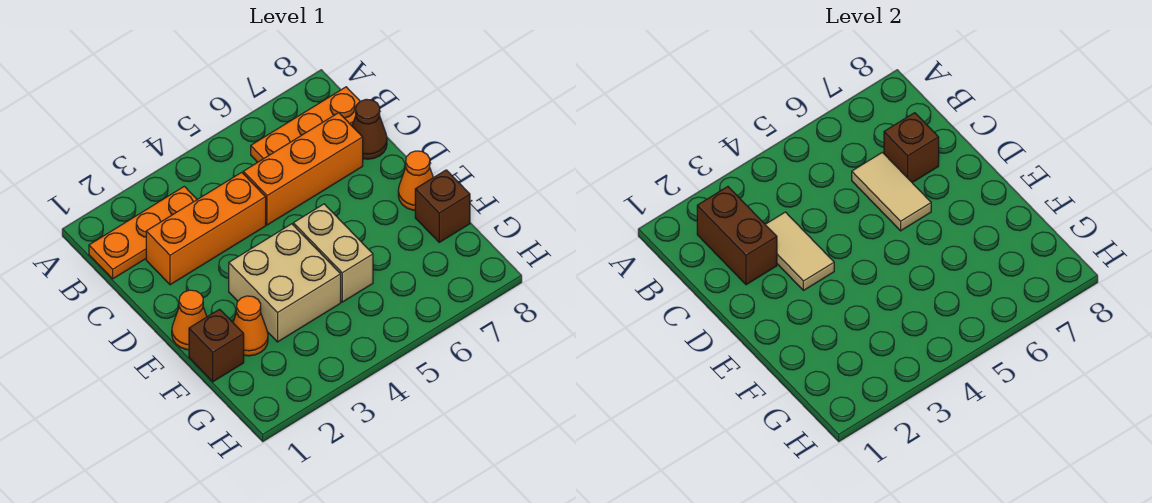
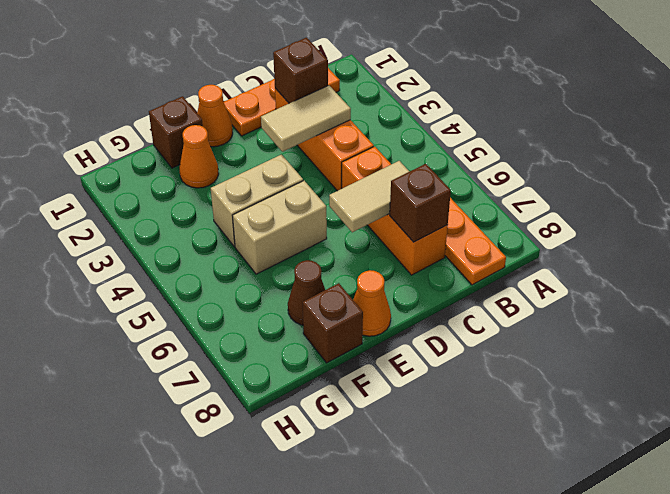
orange plate B1:B3 level 1 -> orange plate B1:D1 level 1
brown brick B2:C2 level 2 -> brown brick C2 level 2
brown cone C8 level 1 -> brown cone F7 level 1
tan brick E3:F4 level 1 -> tan brick E4:F4 level 1

